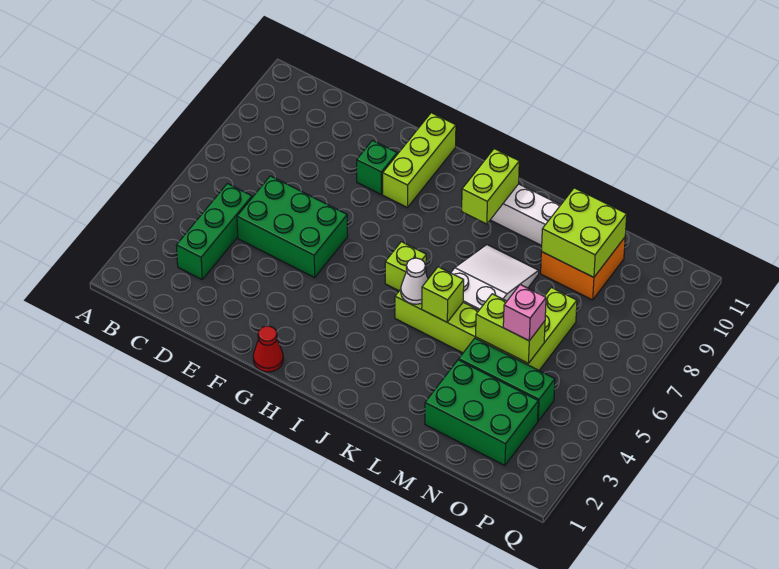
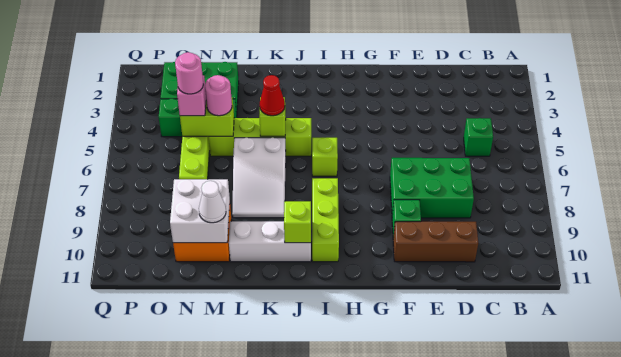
green brick C3:C5 level 1 -> green brick C5 level 1
green brick D5:F6 level 1 -> green brick D7:F8 level 1
none -> brown brick D10:F10 level 1
red cone G1 level 1 -> red cone K5 level 3
lime brick G9:G11 level 1 -> lime brick I8:I10 level 1
white cone J5 level 2 -> white cone M10 level 3
lime brick J9:J10 level 2 -> lime brick J10 level 2
none -> pink round brick M5 level 3
lime brick M9:N10 level 2 -> white brick M9:N10 level 2
none -> pink round brick N5 level 4

